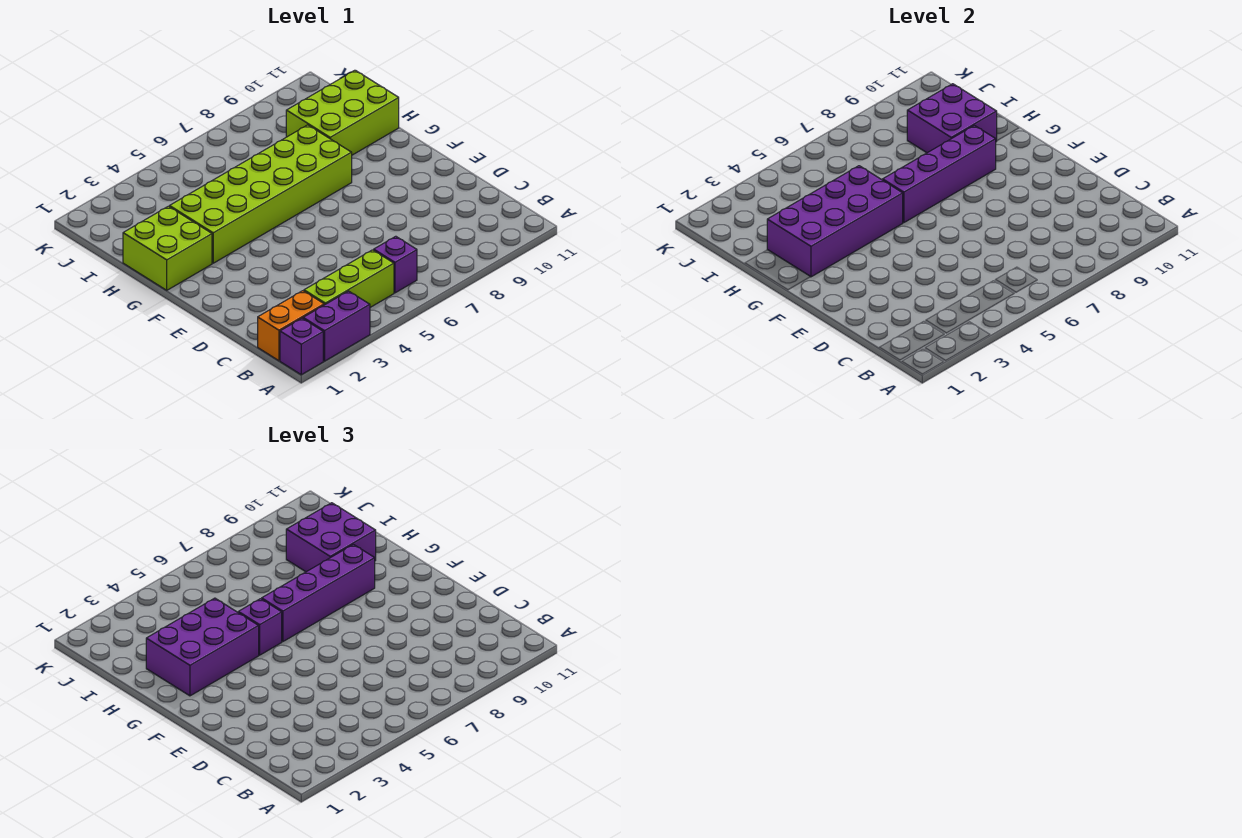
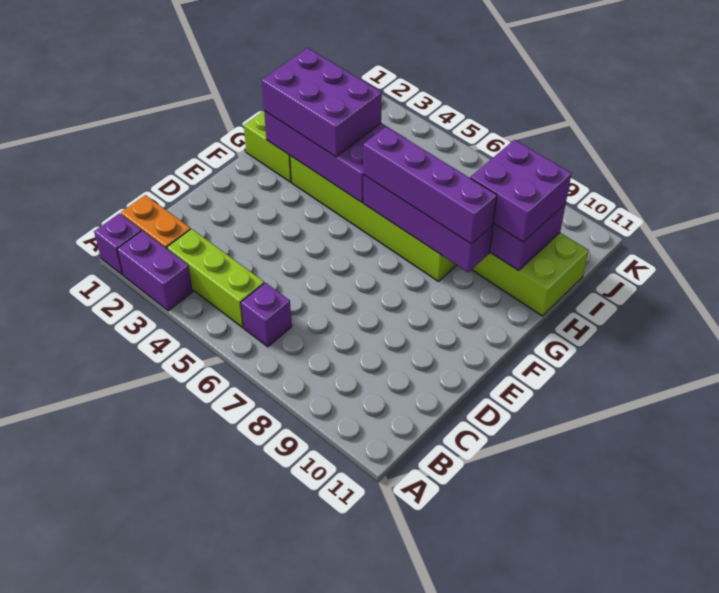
purple brick G5 level 3 -> none

